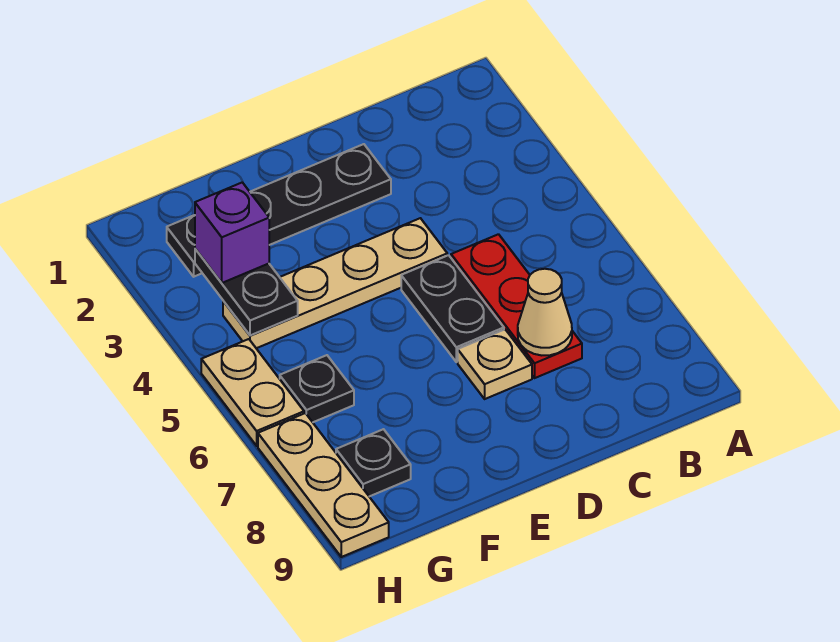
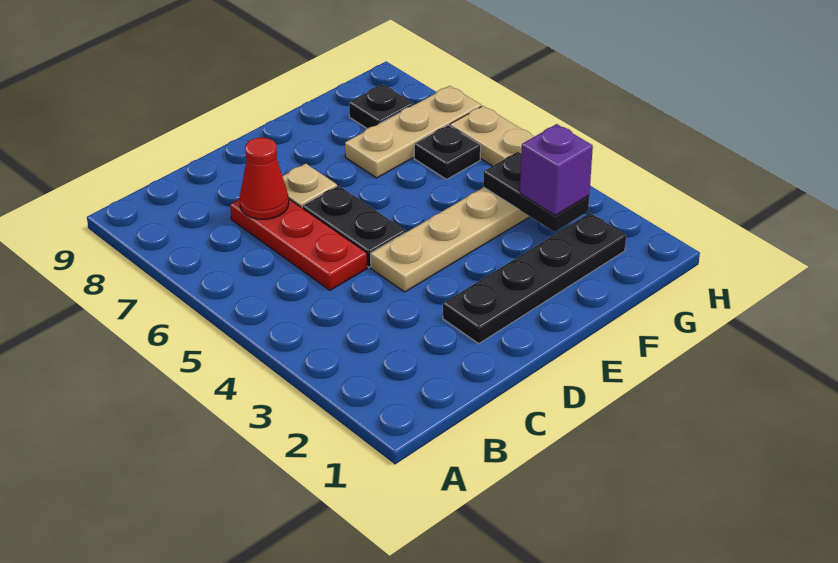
tan cone C7 level 2 -> red cone C7 level 2
tan plate H7:H9 level 1 -> tan plate F7:H7 level 1

